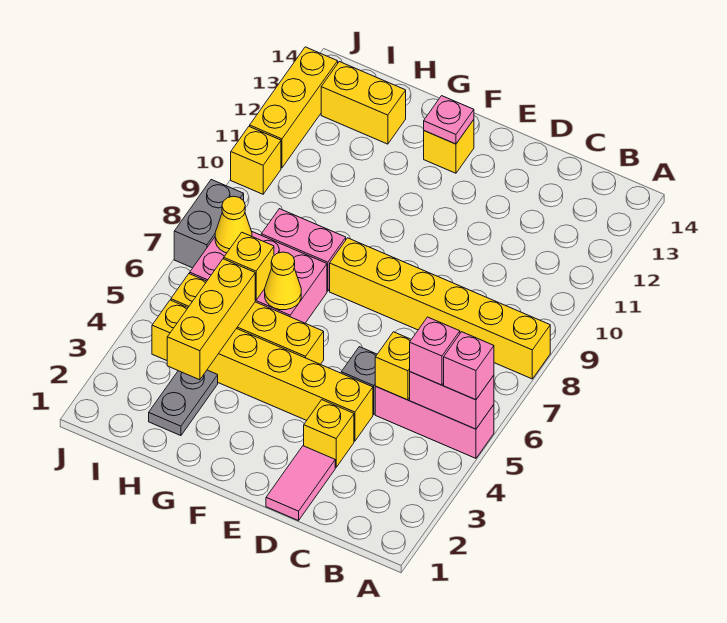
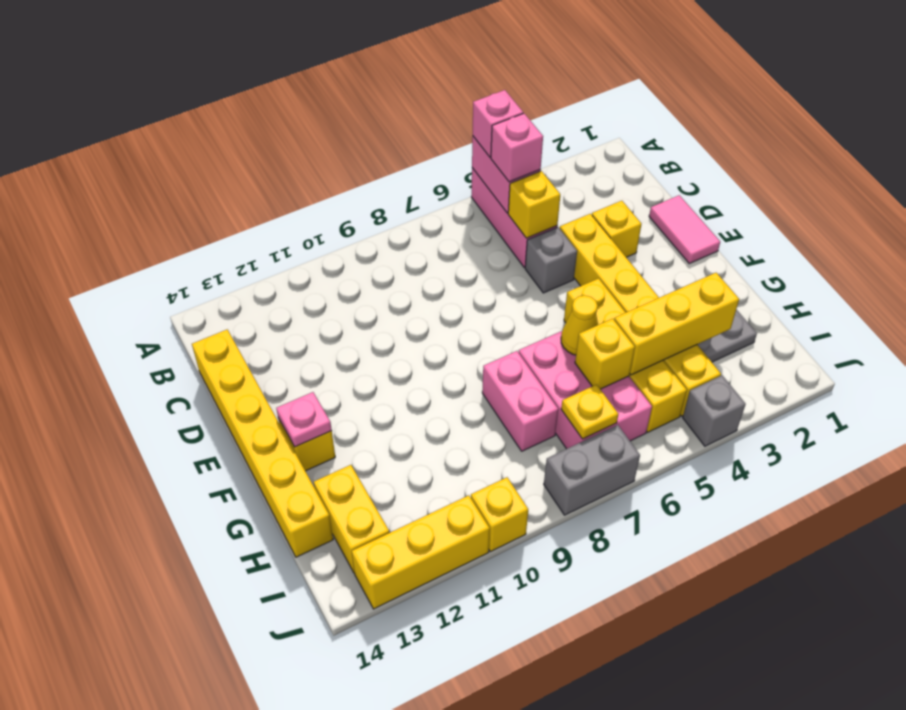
yellow brick A8:F8 level 1 -> yellow brick C14:H14 level 1
pink tile D1:D2 level 1 -> pink tile D1:E1 level 1
yellow cone I7 level 2 -> yellow plate I7 level 2
none -> grey brick J4 level 1

